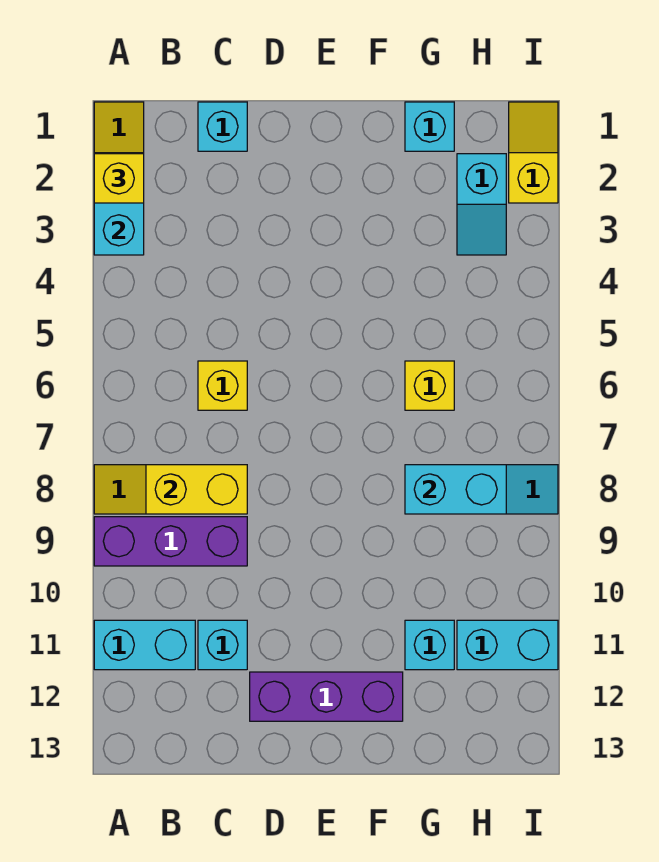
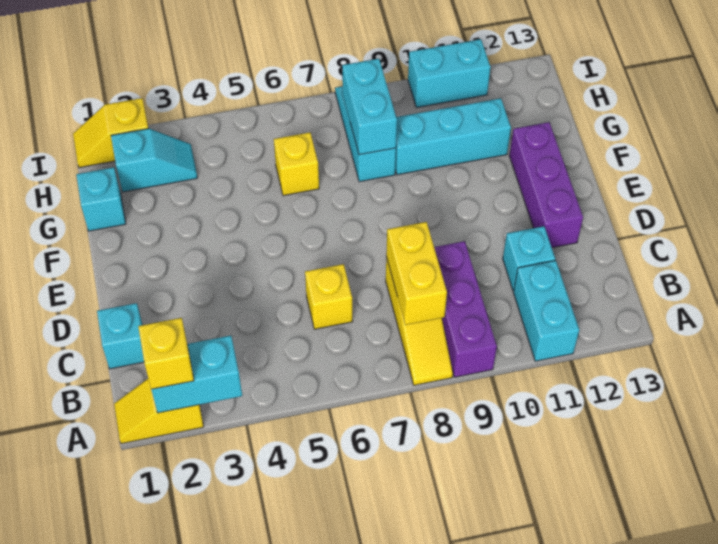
cyan brick G11 level 1 -> cyan brick G9:G11 level 1
cyan brick H11:I11 level 1 -> cyan brick I10:I11 level 1

